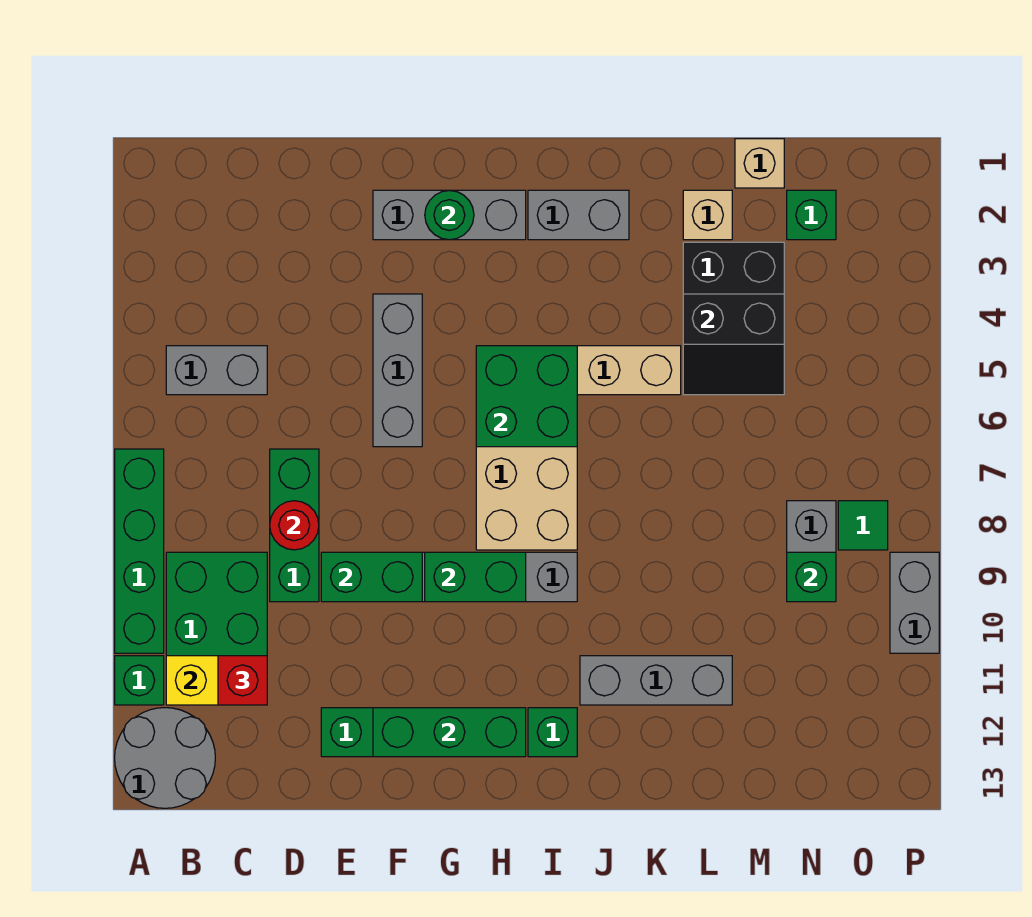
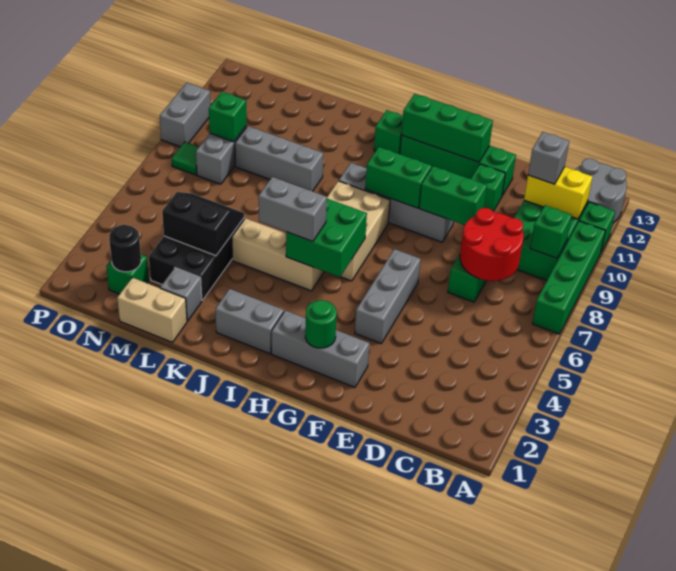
grey brick B5:C5 level 1 -> grey brick I5:J5 level 3
none -> green brick B9 level 2
red brick C11 level 3 -> grey brick C11 level 3
red round brick D8 level 2 -> red round brick C7:D8 level 2
none -> green brick E11 level 1
grey brick J11:L11 level 1 -> grey brick K9:M9 level 1
tan brick L2 level 1 -> grey brick L2 level 1
tan brick M1 level 1 -> tan brick L1:M1 level 1
none -> black round brick N2 level 2

